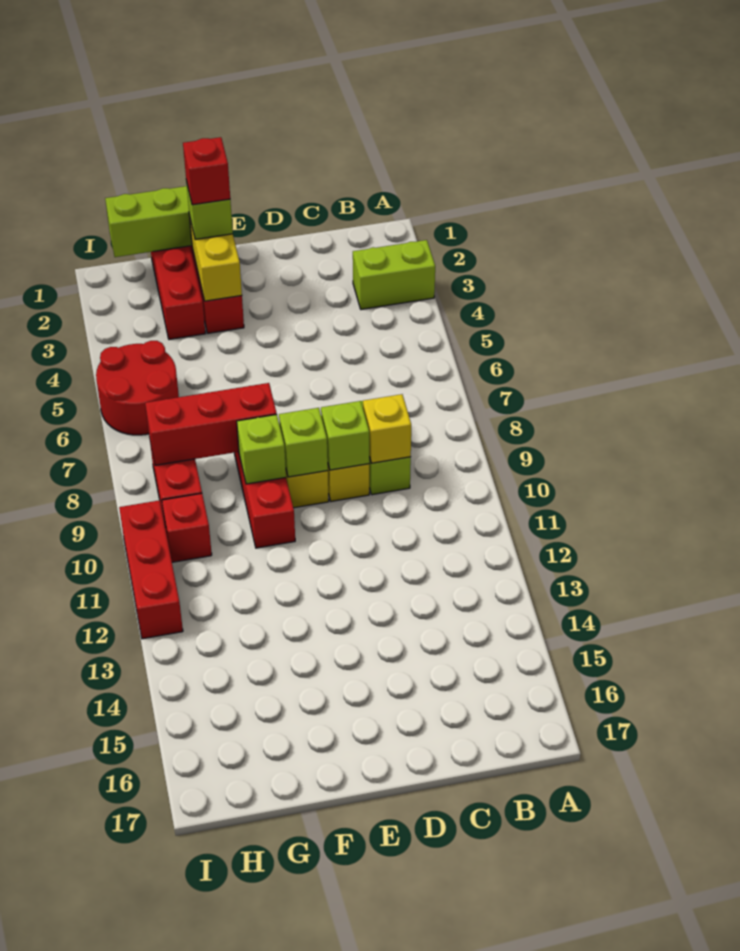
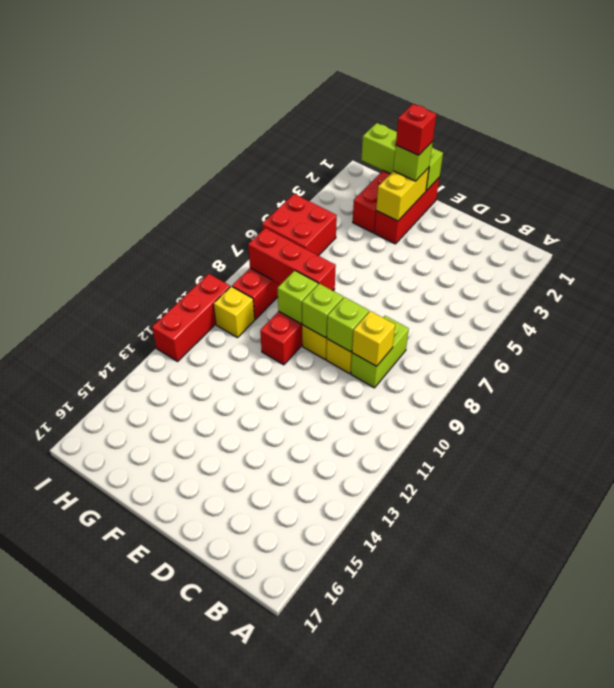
lime brick A3:B3 level 1 -> none
red round brick H5:I6 level 1 -> red brick H5:I6 level 1
red brick H10 level 1 -> yellow brick H10 level 1

